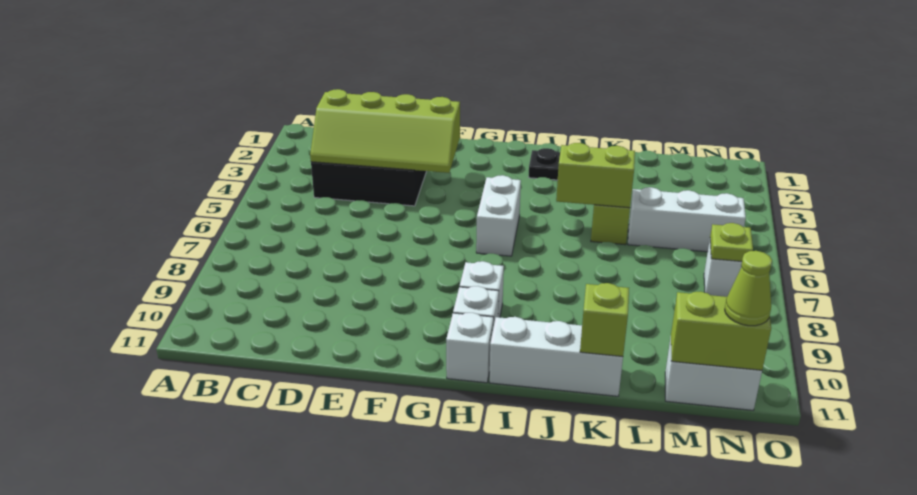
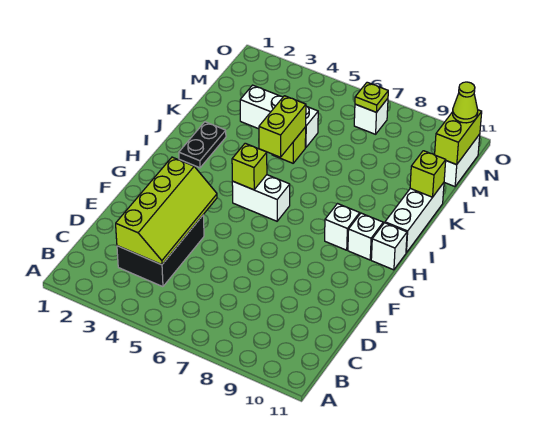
none -> lime brick H5 level 2
white brick L5:N5 level 1 -> white brick L3:L5 level 1

